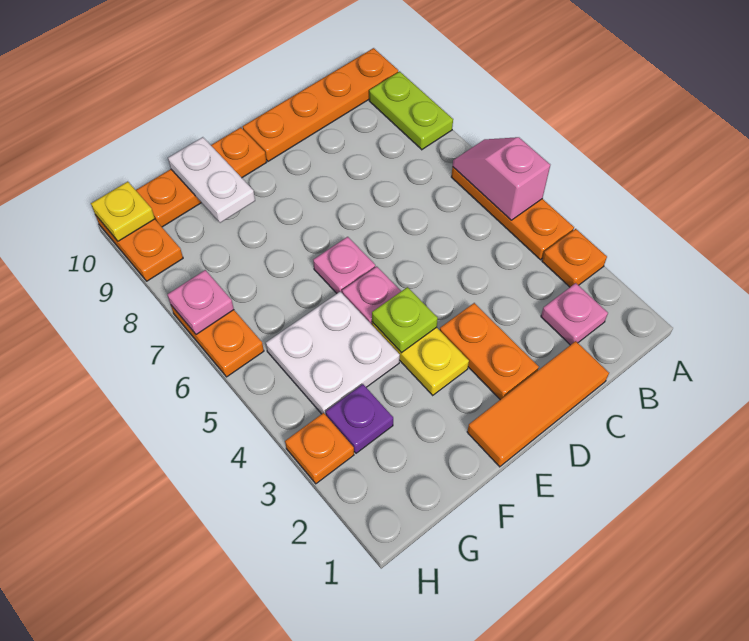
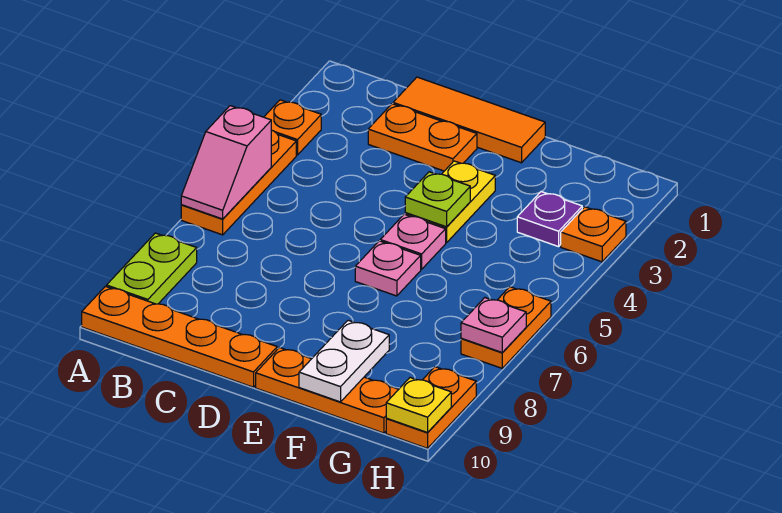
pink plate B2 level 1 -> none
orange plate D2:D3 level 1 -> orange plate C2:D2 level 1
white plate F4:G5 level 1 -> none

